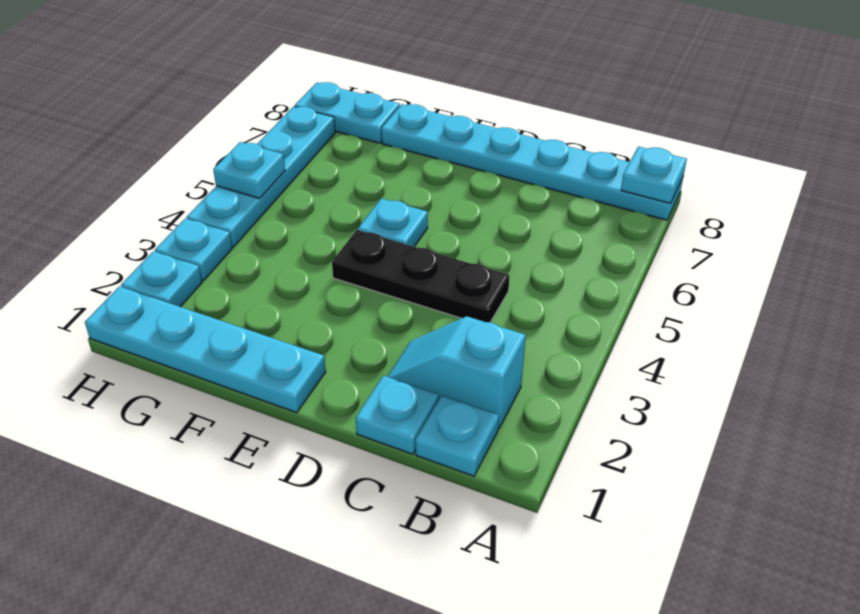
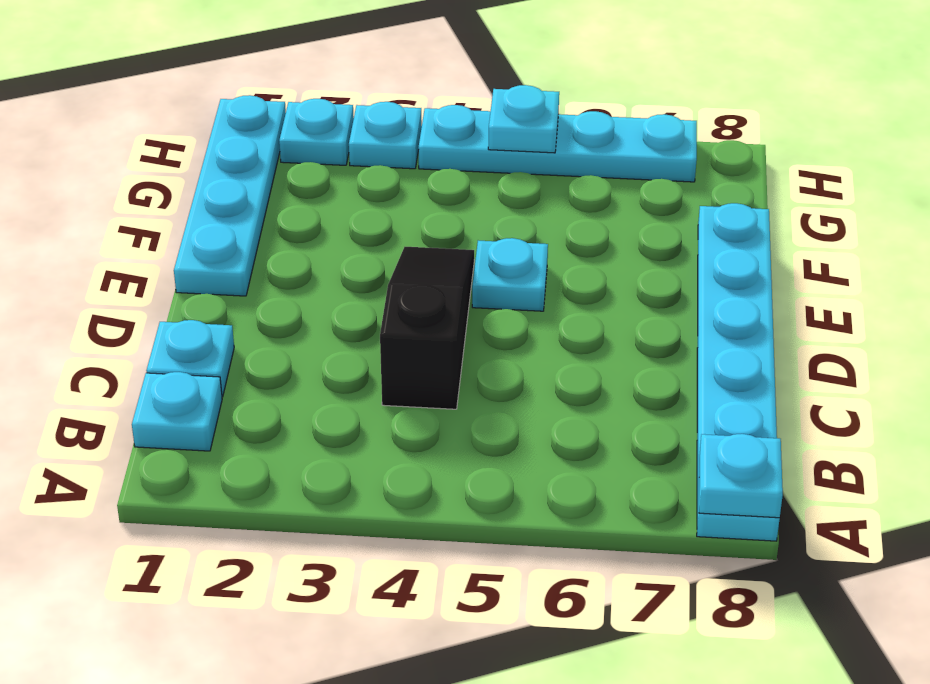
cyan slope B2:C2 level 1 top B -> none
black plate C4:E4 level 1 -> black slope C4:E4 level 1 top C
cyan plate G8:H8 level 1 -> none

